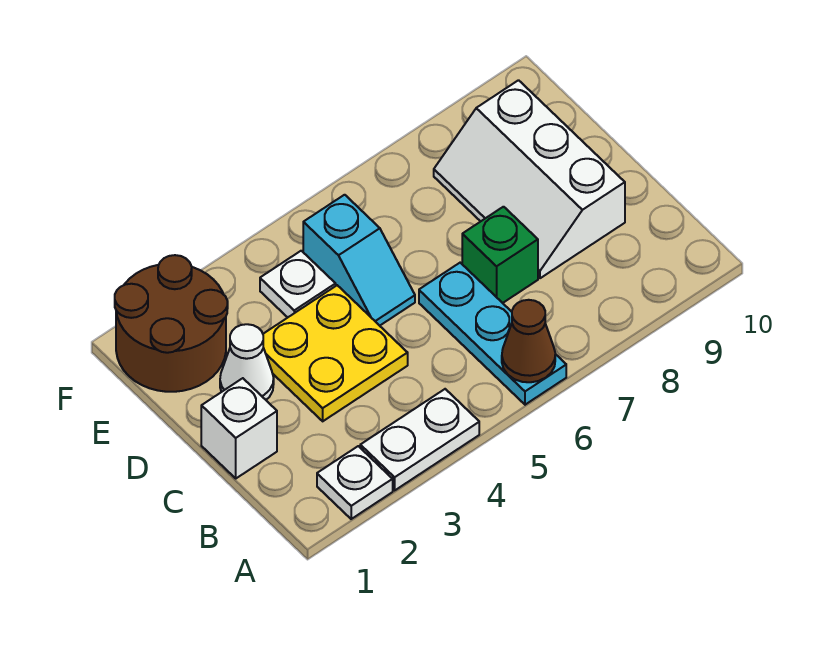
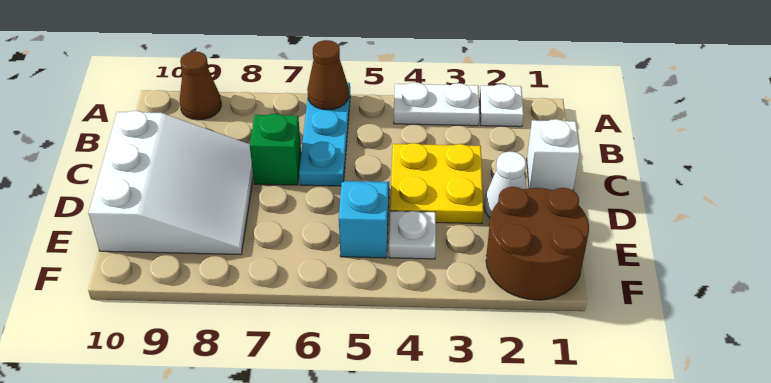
none -> brown cone A9 level 1
white slope C8:E9 level 1 top 9 -> white slope C8:E10 level 1 top 10

